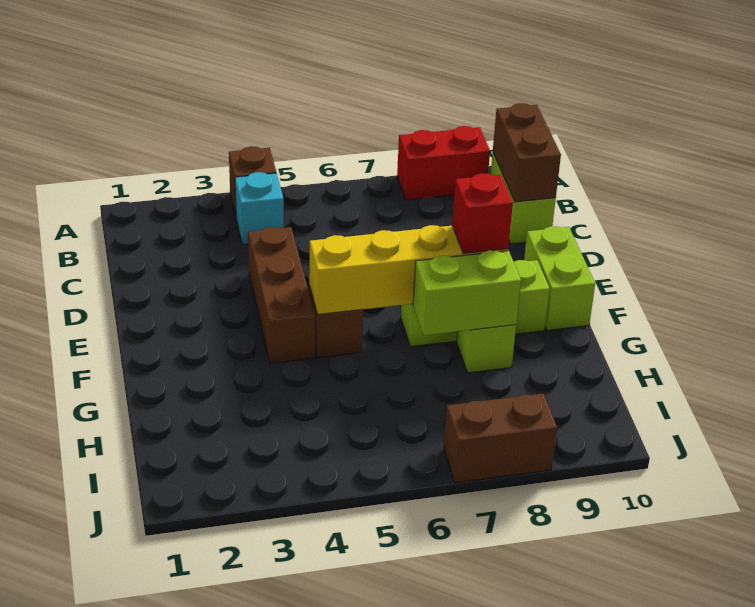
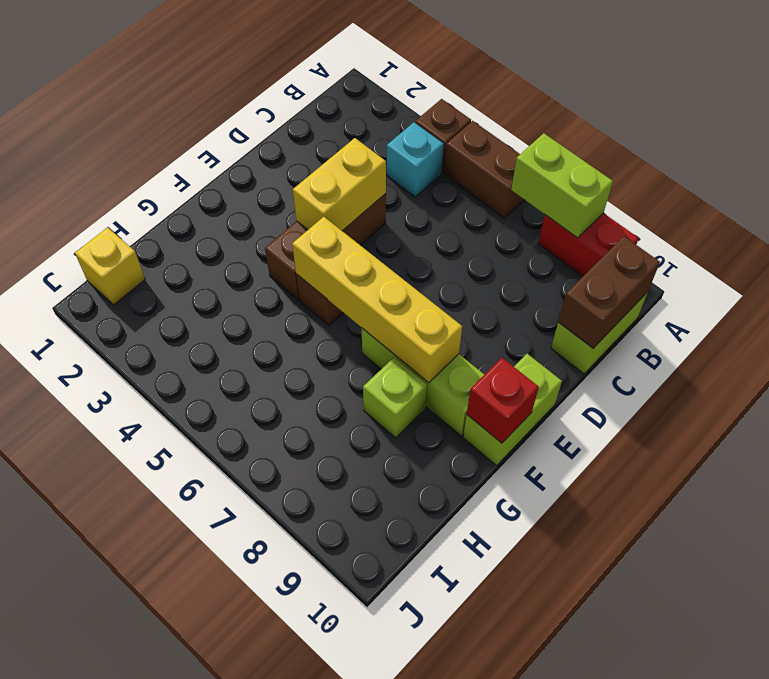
none -> yellow brick D4:E4 level 2
red brick F8 level 3 -> red brick F10 level 2
lime brick G7:G8 level 2 -> lime brick A7:A8 level 2
none -> yellow brick I1 level 1
brown brick J7:J8 level 1 -> brown brick A5:A6 level 1

